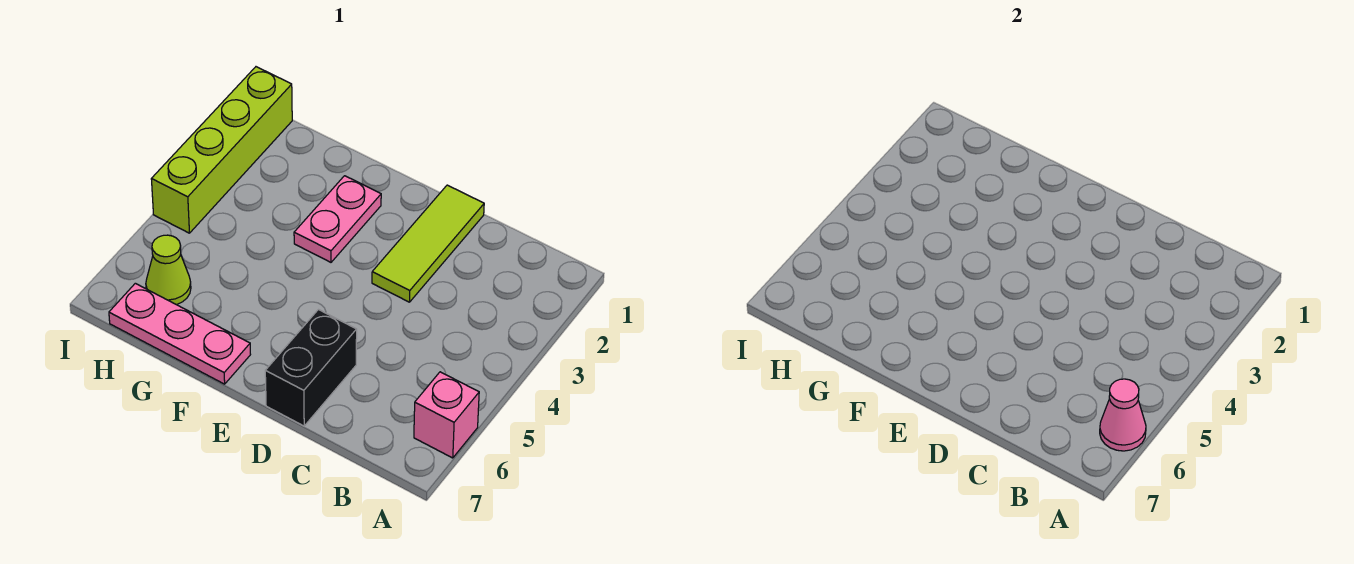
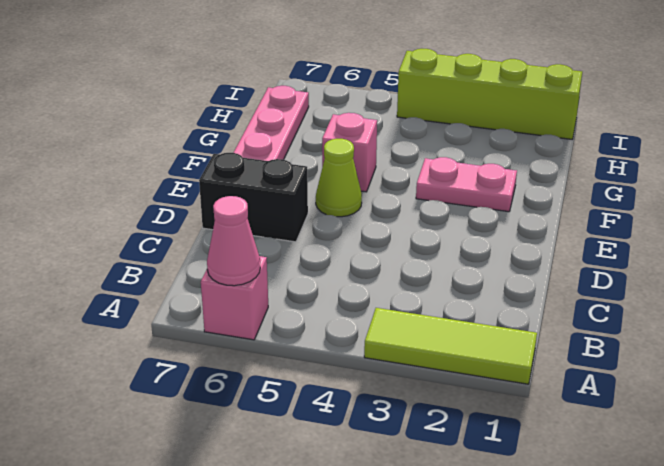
lime tile D1:D3 level 1 -> lime tile A1:A3 level 1
none -> pink brick F5 level 1
lime cone H6 level 1 -> lime cone E5 level 1

